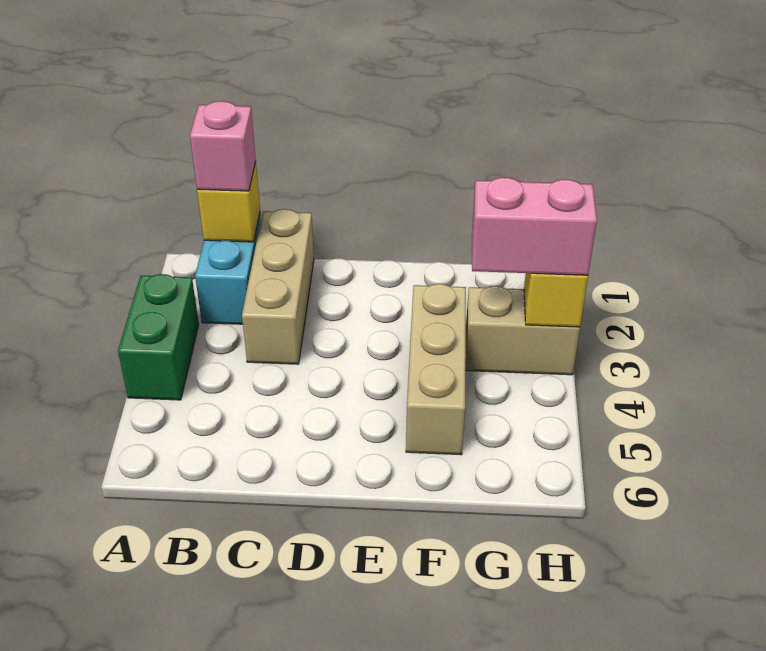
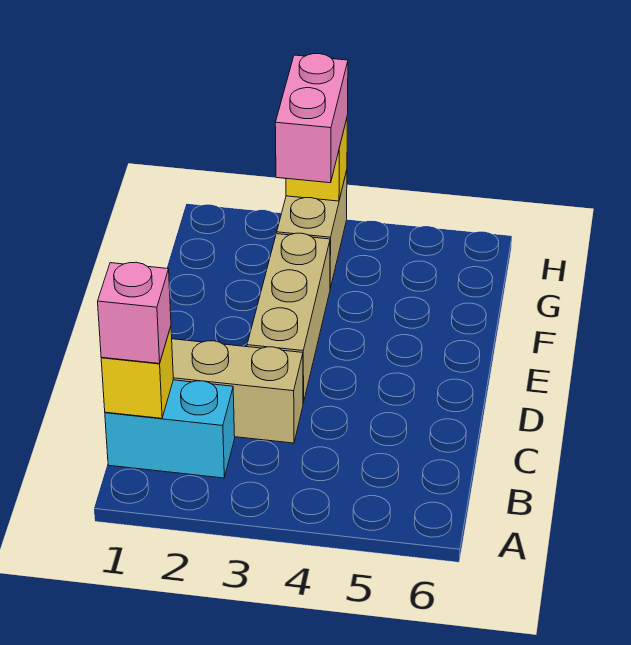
green brick A3:A4 level 1 -> none
tan brick F3:F5 level 1 -> tan brick D3:F3 level 1

